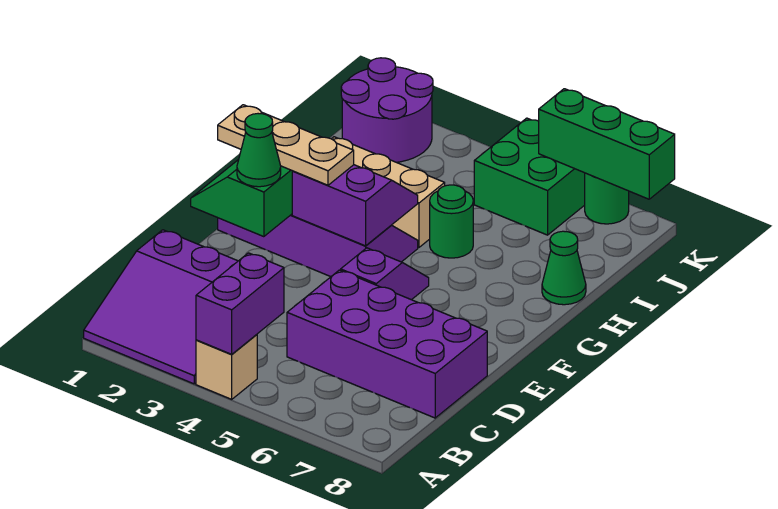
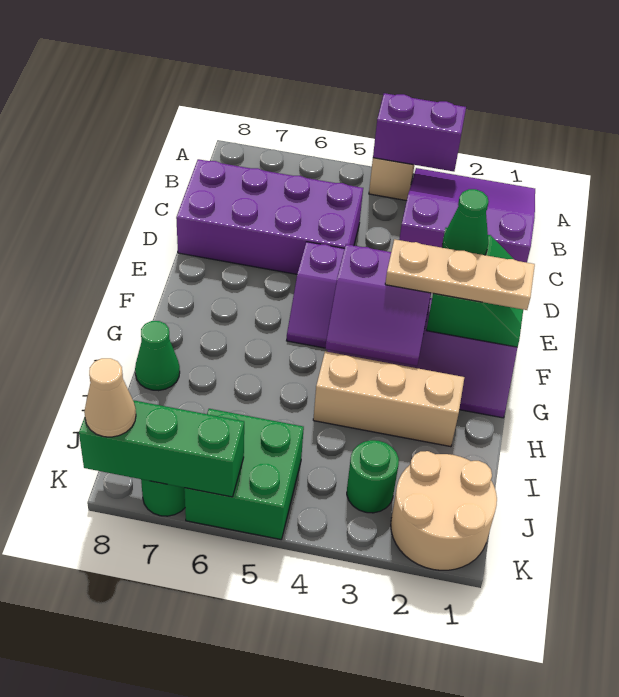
purple brick A4:B4 level 2 -> purple brick A3:A4 level 2
green round brick H5 level 1 -> green round brick J3 level 1
purple round brick J1:K2 level 1 -> tan round brick J1:K2 level 1
none -> tan cone K8 level 3

